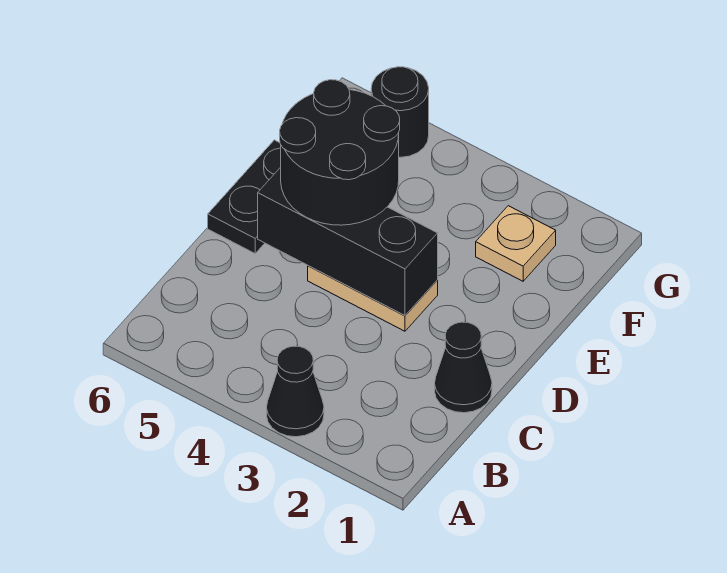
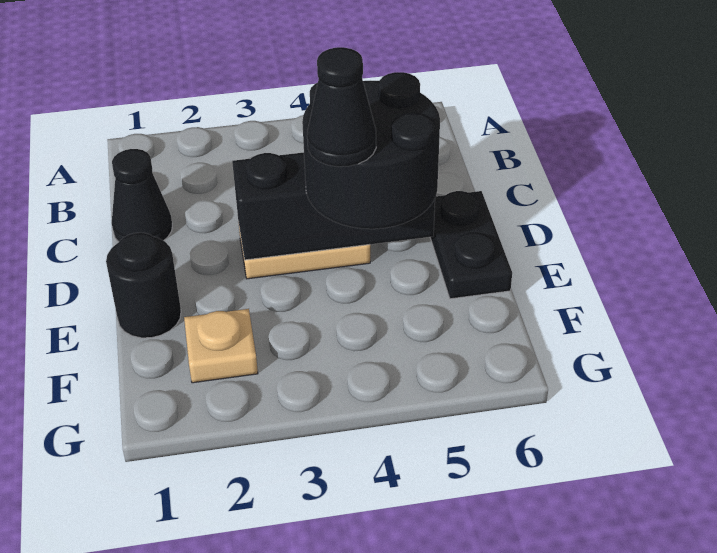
black cone A3 level 1 -> black cone E4 level 4
black round brick G5 level 1 -> black round brick E1 level 1

